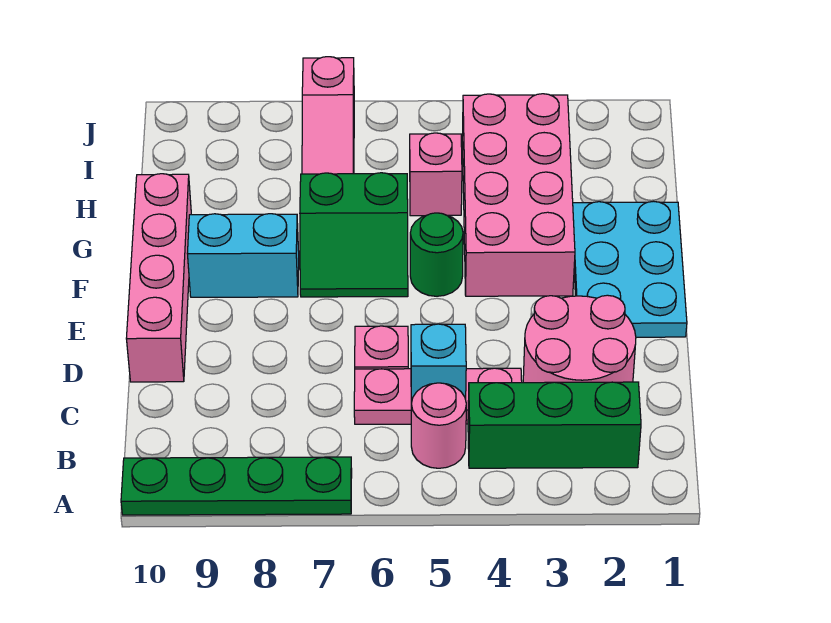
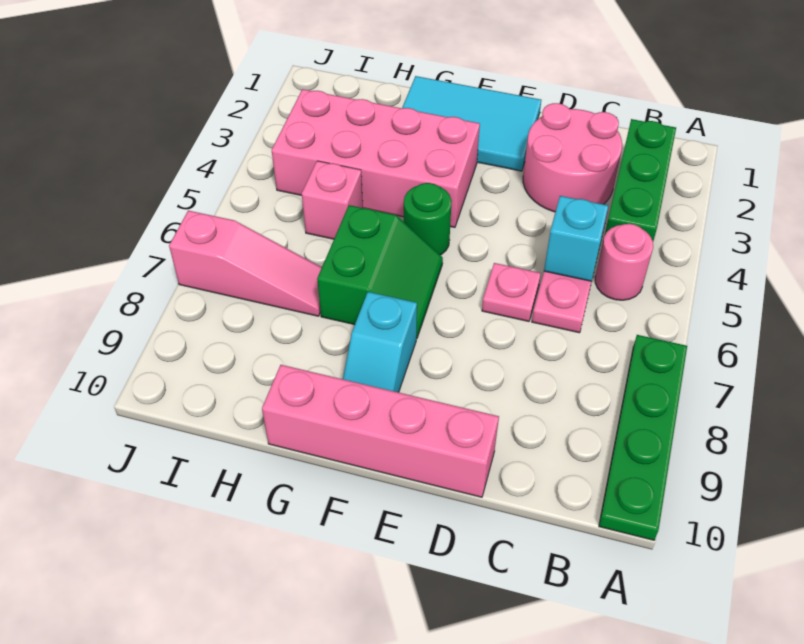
cyan plate E1:G2 level 1 -> cyan tile E1:G2 level 1
cyan brick F8:F9 level 1 -> cyan slope F8:F9 level 1 top 8

